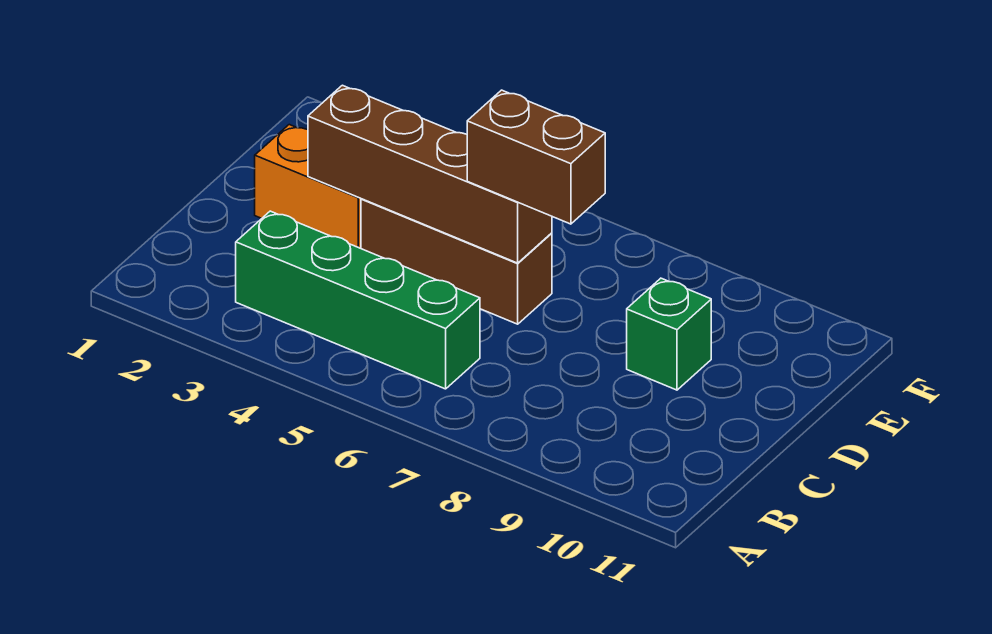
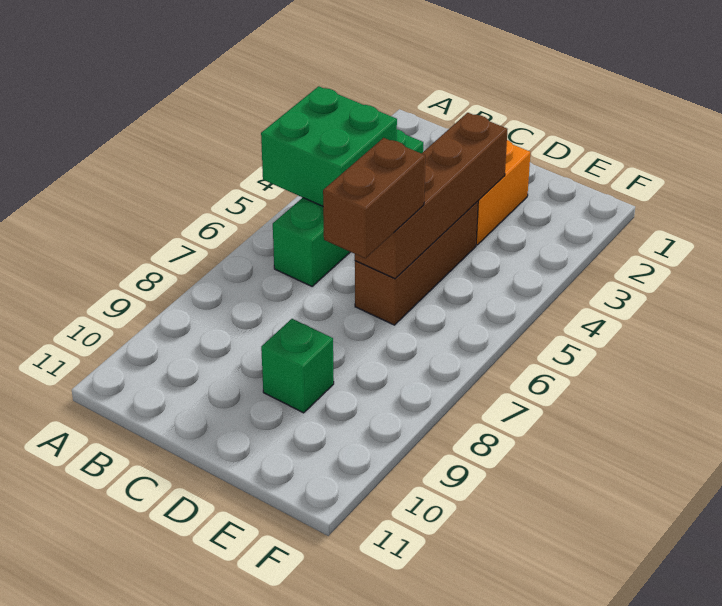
none -> green brick A4:B5 level 2

